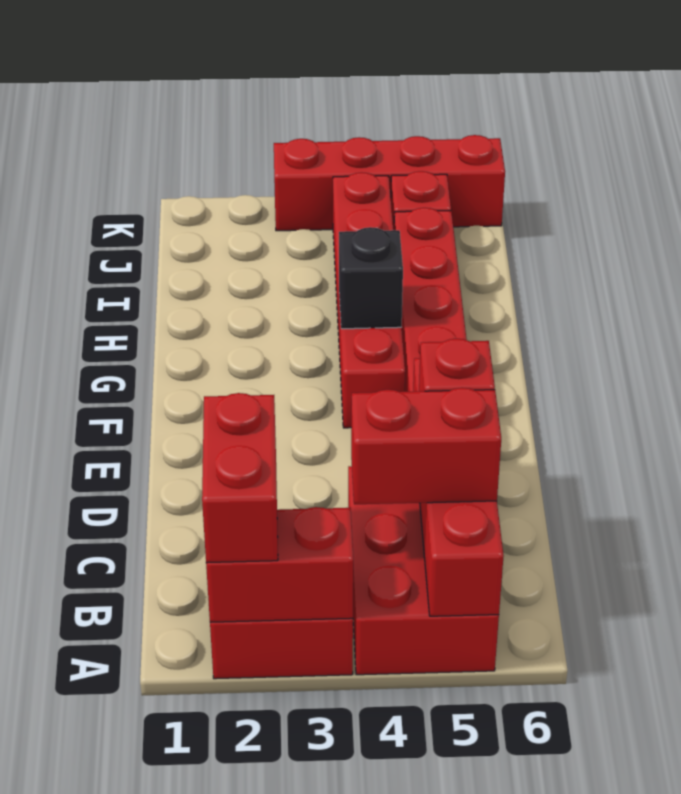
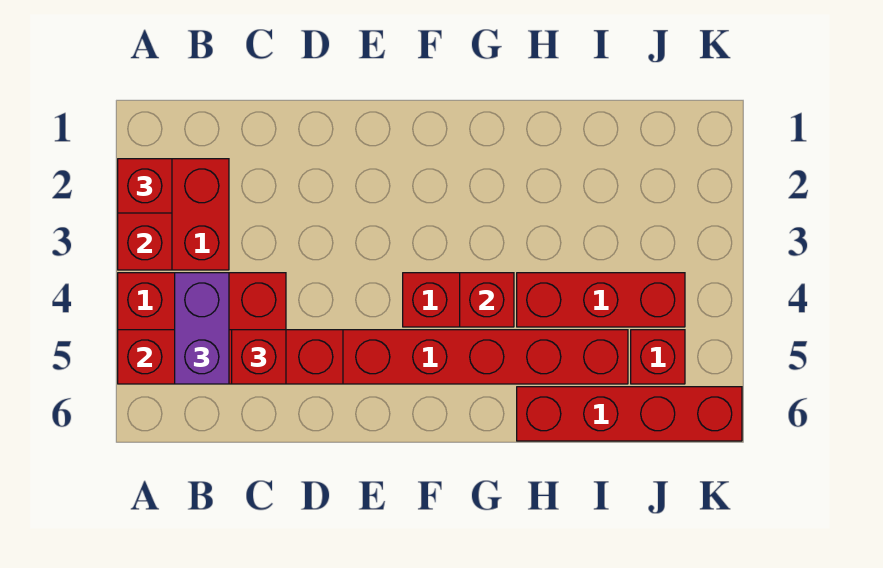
red brick A2:B2 level 3 -> red brick A2 level 3
red brick B4:B5 level 3 -> purple brick B4:B5 level 3
black brick G4 level 2 -> red brick G4 level 2
red brick K3:K6 level 1 -> red brick H6:K6 level 1

